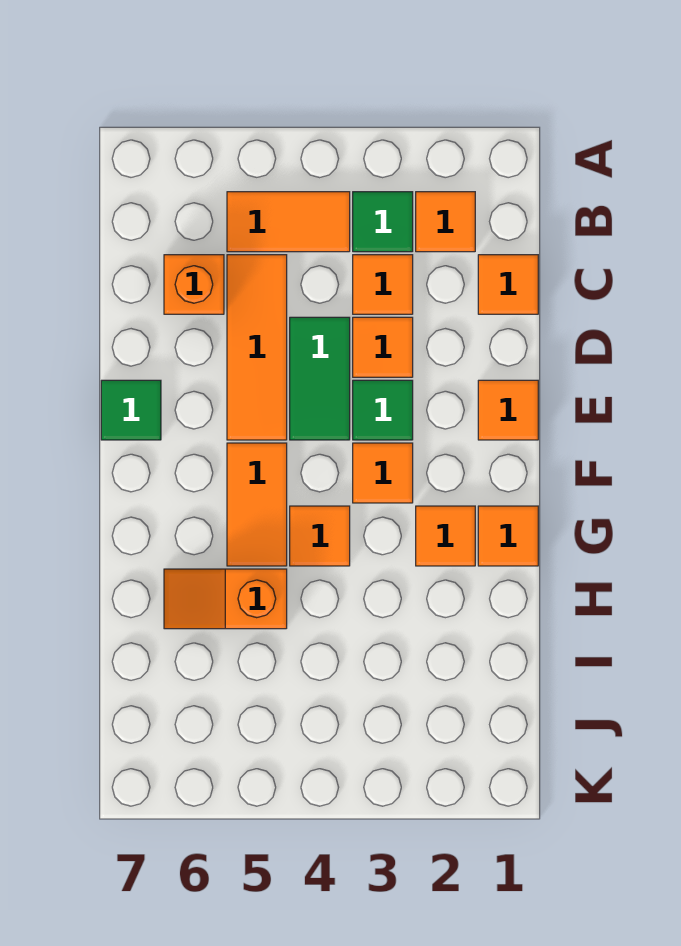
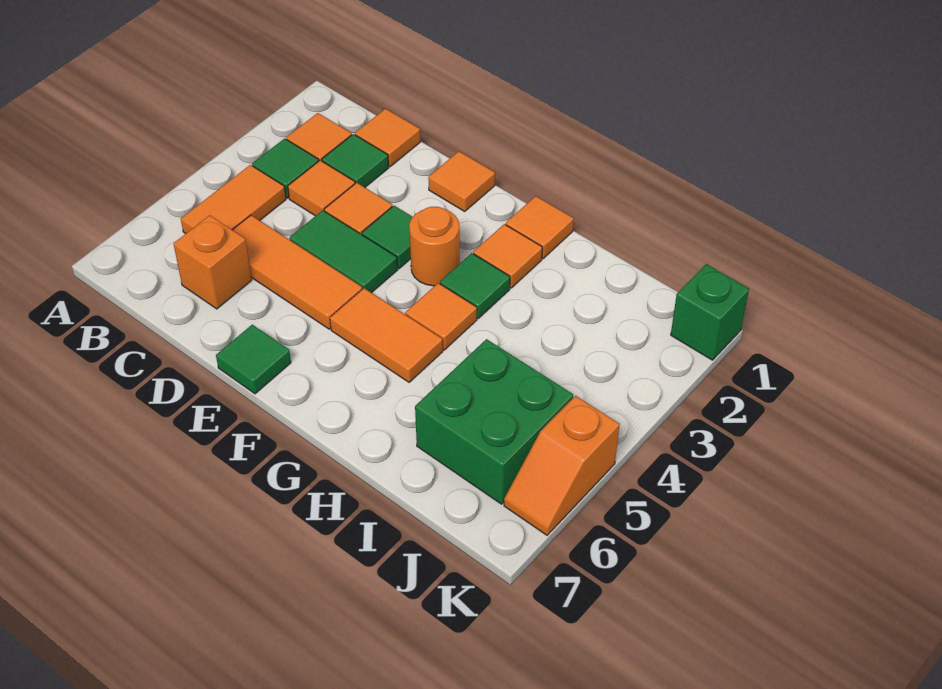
none -> green tile C2 level 1
orange tile F3 level 1 -> orange round brick F3 level 1
none -> green tile G3 level 1
orange slope H5:H6 level 1 top 5 -> orange slope K5:K6 level 1 top 5
none -> green brick I5:J6 level 1
none -> green brick K1 level 1

